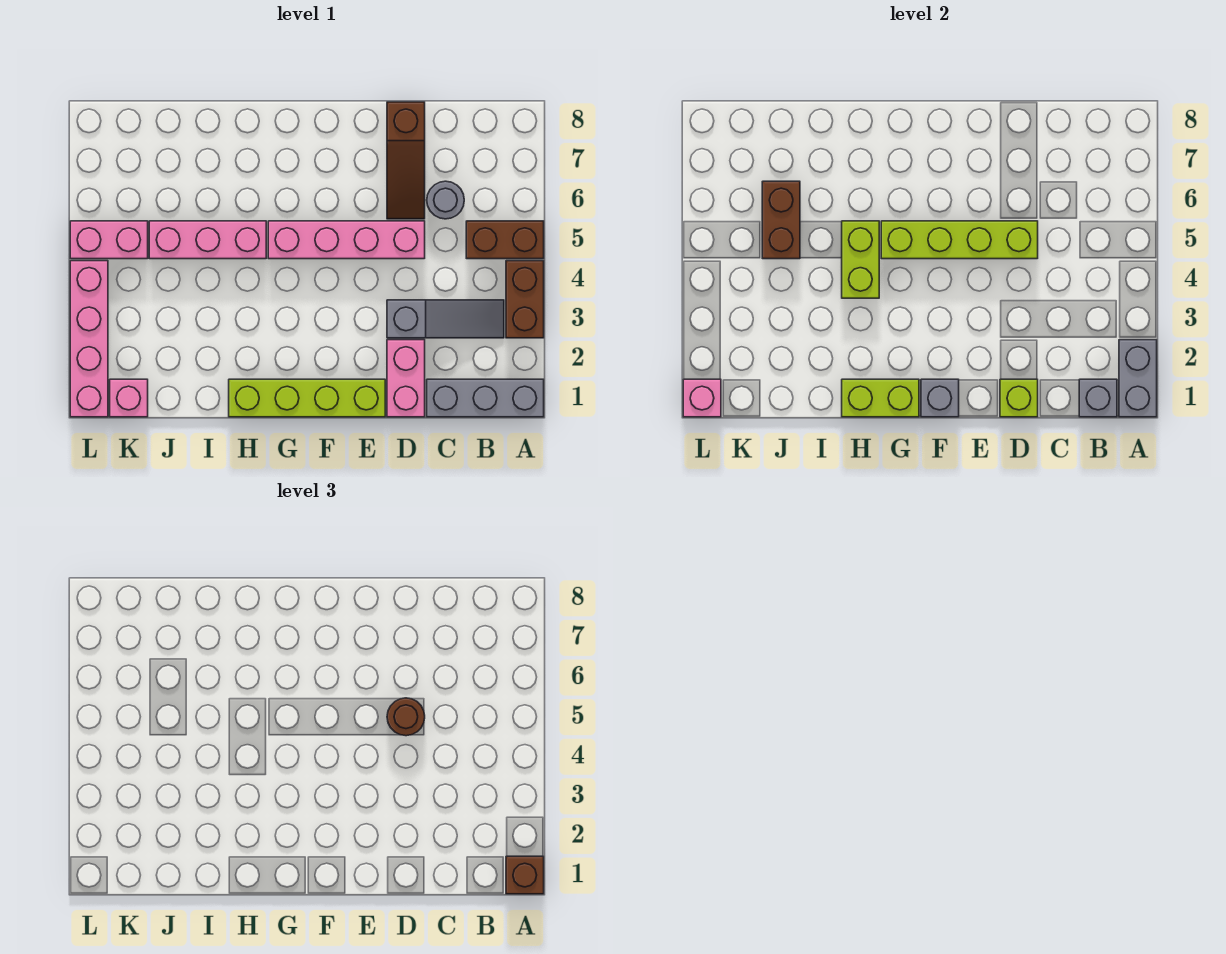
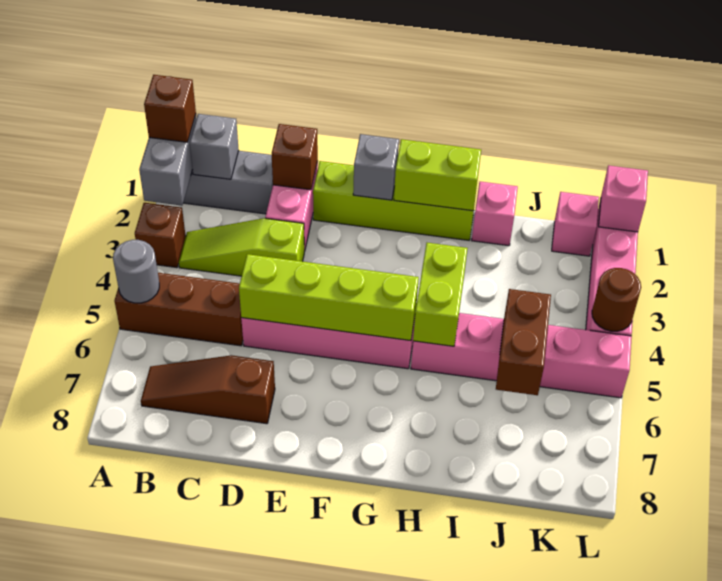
brown brick A3:A4 level 1 -> brown brick A3 level 1
brown brick A5:B5 level 1 -> brown brick A5:C5 level 1
grey slope B3:D3 level 1 top D -> lime slope B3:D3 level 1 top D
grey round brick C6 level 1 -> grey round brick A5 level 2
lime brick D1 level 2 -> brown brick D1 level 2
brown round brick D5 level 3 -> brown round brick L4 level 2
brown slope D6:D8 level 1 top 8 -> brown slope B7:D7 level 1 top D
none -> pink brick I1 level 1

